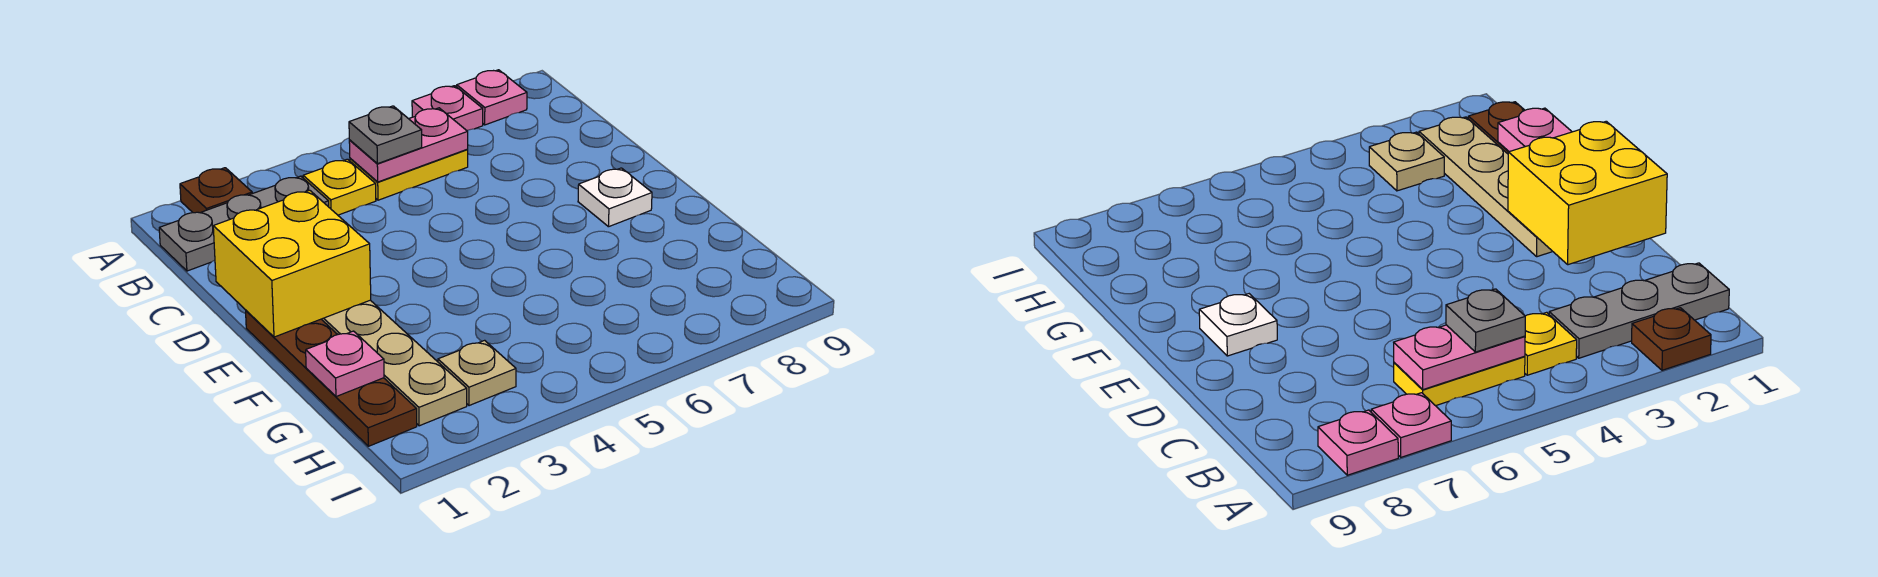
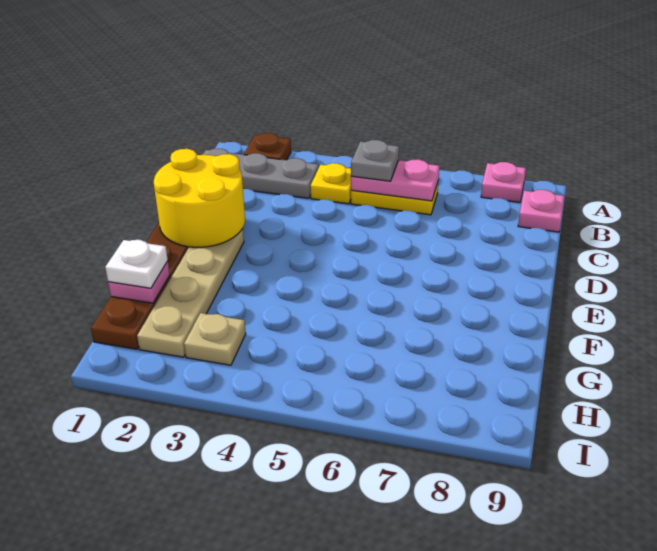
pink plate A7 level 1 -> pink plate B9 level 1
yellow brick D1:E2 level 2 -> yellow round brick D1:E2 level 2
white plate E8 level 1 -> white plate G1 level 3

